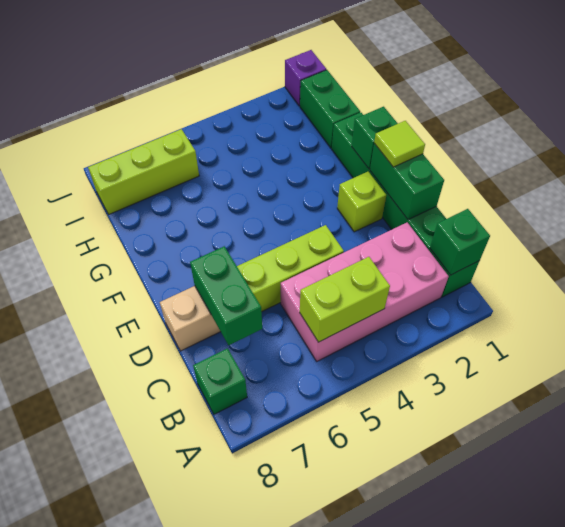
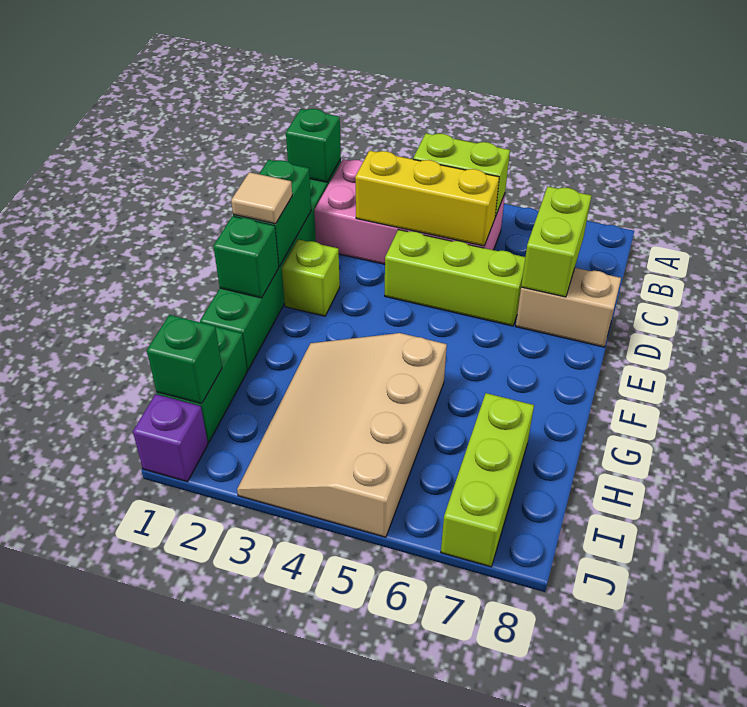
green brick B8 level 1 -> green brick I1 level 2
none -> yellow brick C3:C5 level 2
green brick C7:D7 level 2 -> lime brick C7:D7 level 2
lime tile E1 level 3 -> tan tile E1 level 3
none -> tan slope G3:J5 level 1 top 5
lime brick I6:I8 level 1 -> lime brick H7:J7 level 1

